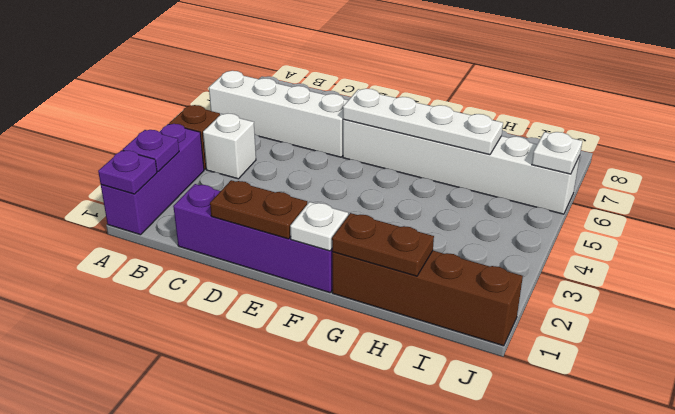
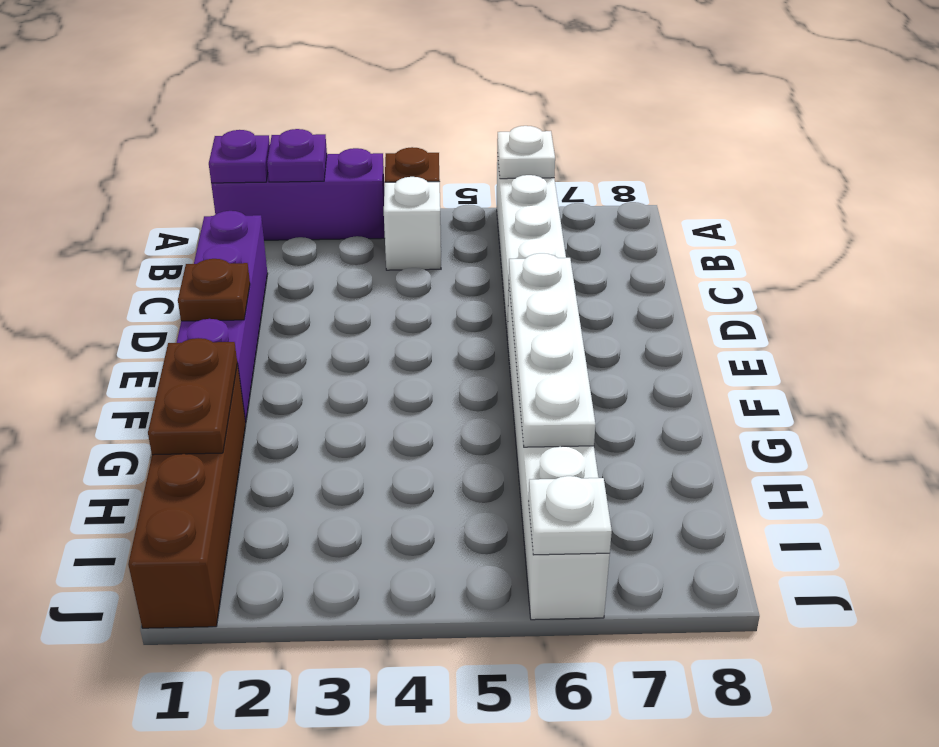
brown plate D1:E1 level 2 -> brown plate E1 level 2
white plate F1 level 2 -> white plate A6 level 2

